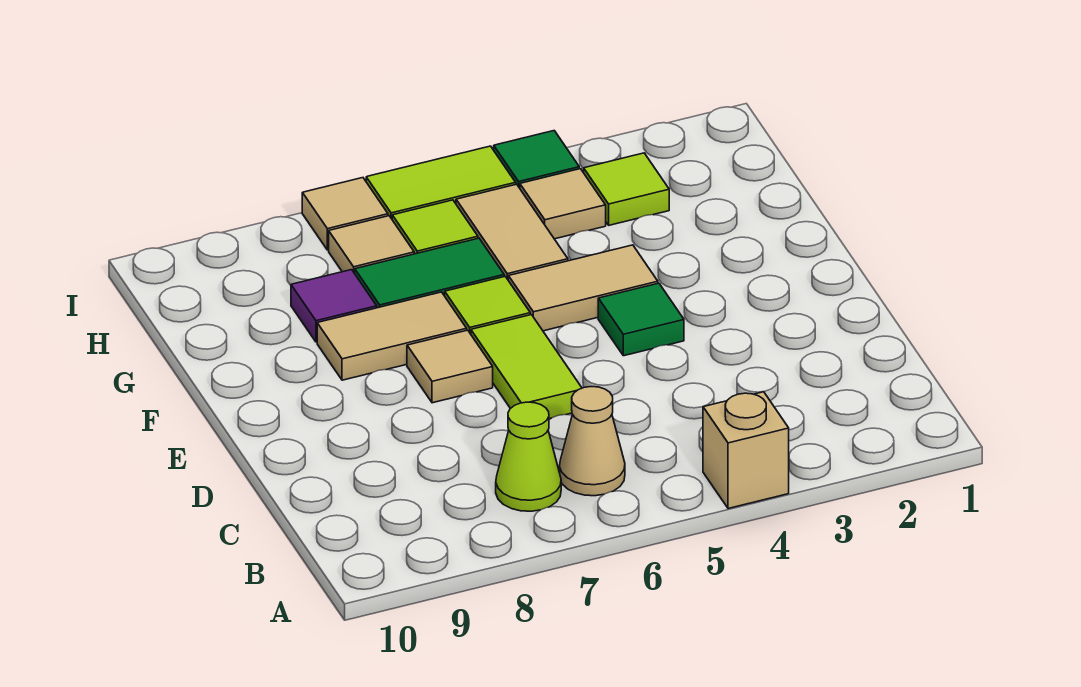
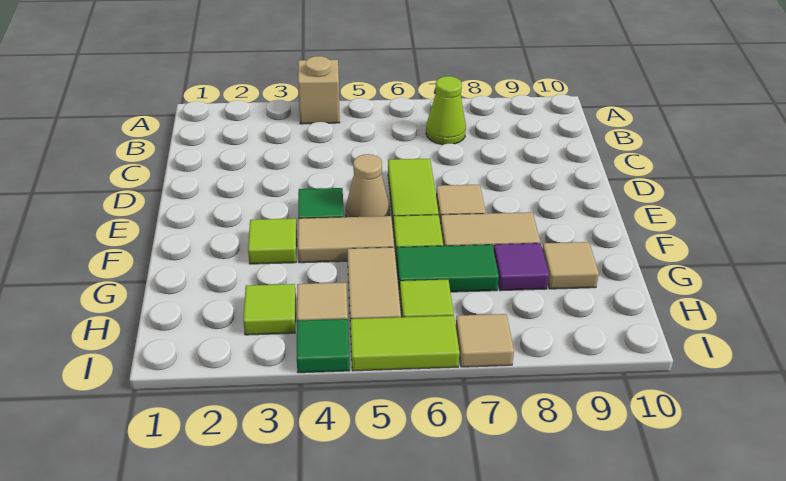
tan cone B6 level 1 -> tan cone E5 level 1
none -> lime tile F3 level 1
tan tile H7 level 1 -> tan tile G9 level 1

